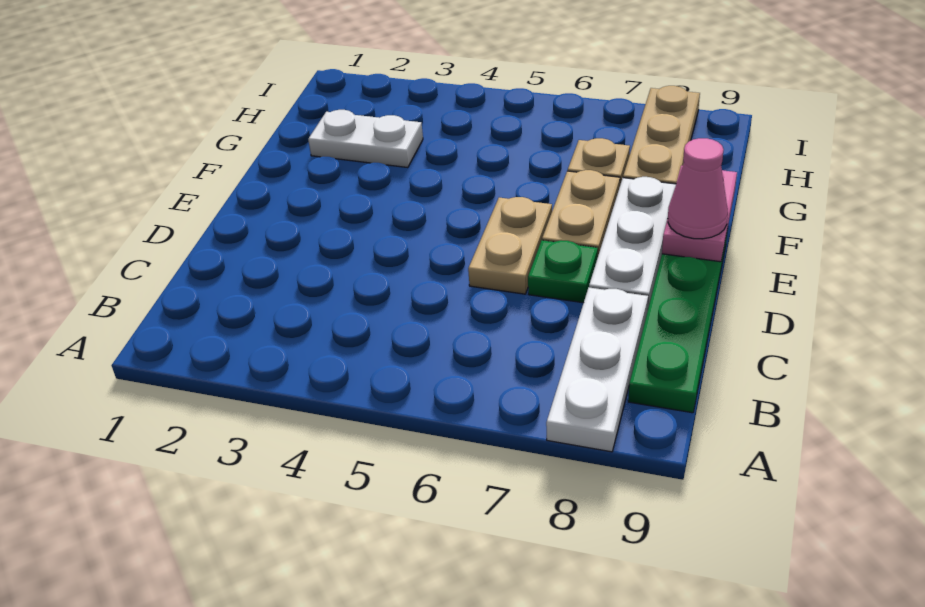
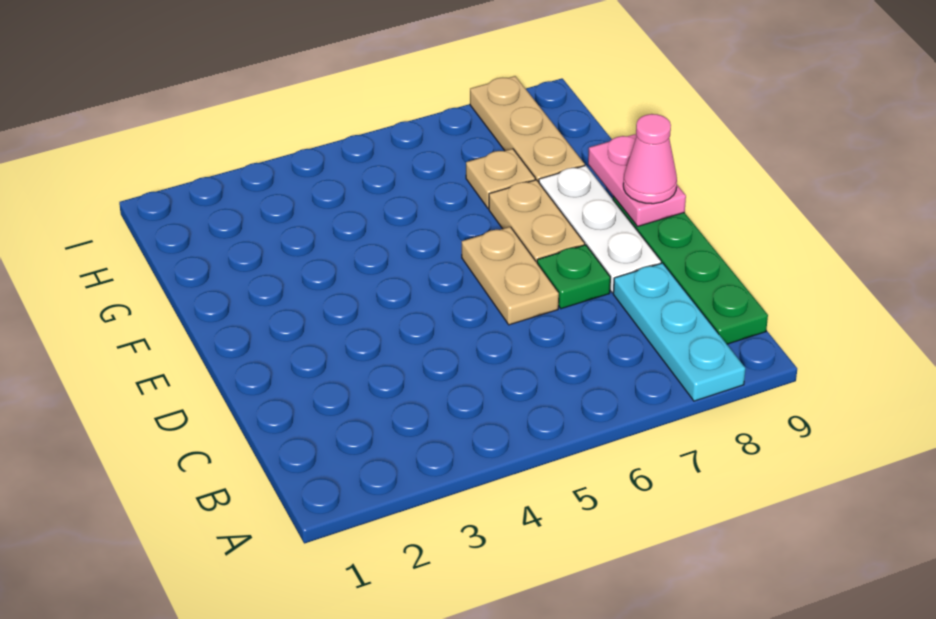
white plate A8:C8 level 1 -> cyan plate A8:C8 level 1
white plate G2:G3 level 1 -> none

